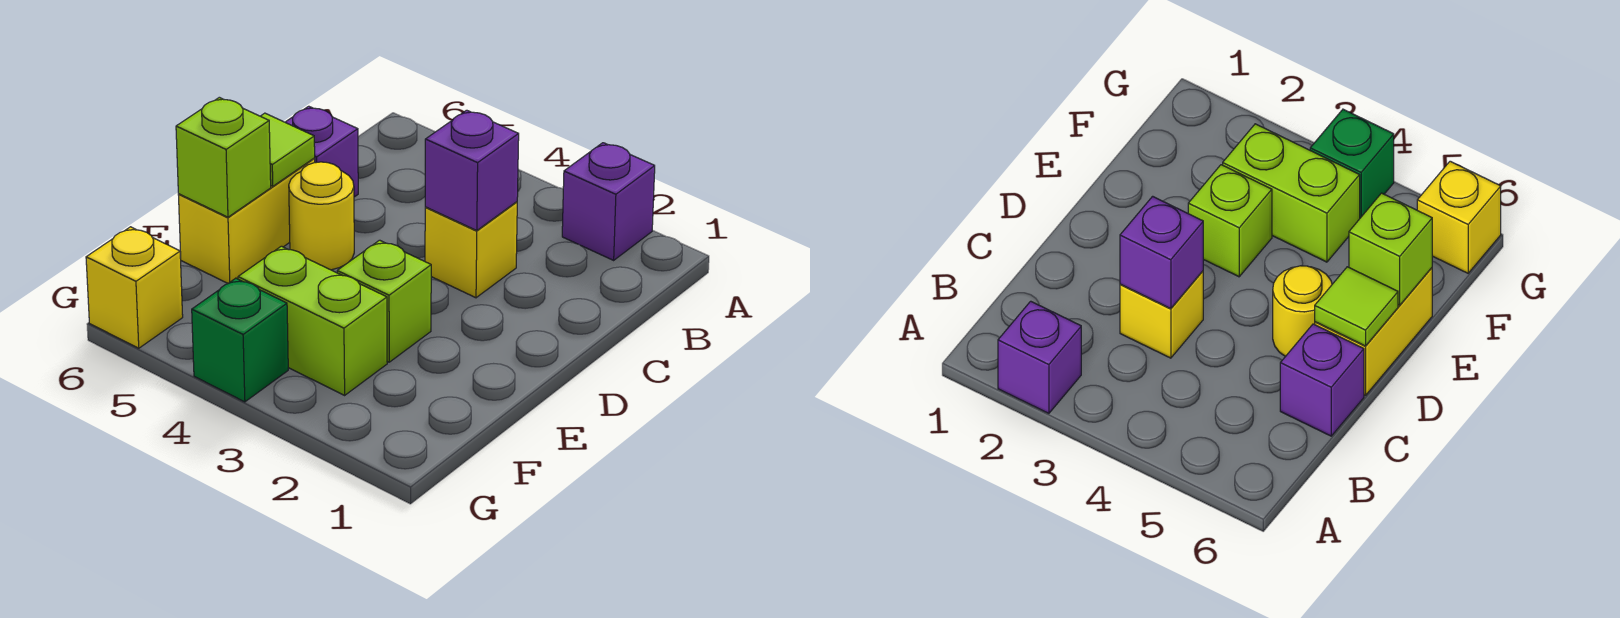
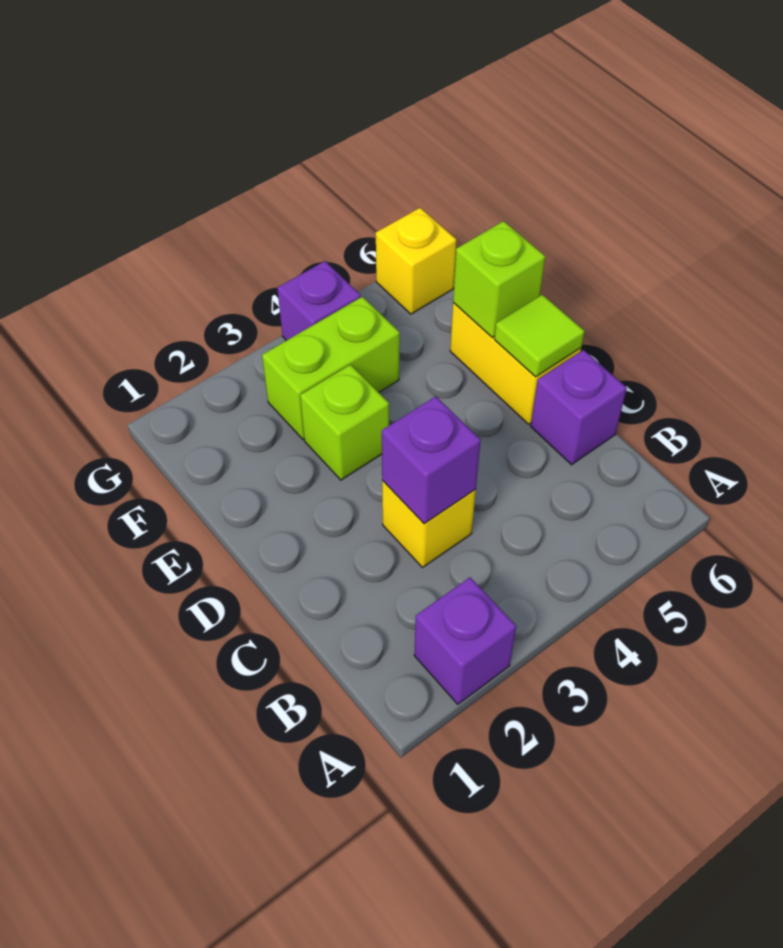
yellow round brick D5 level 1 -> none
green brick G4 level 1 -> purple brick G4 level 1

